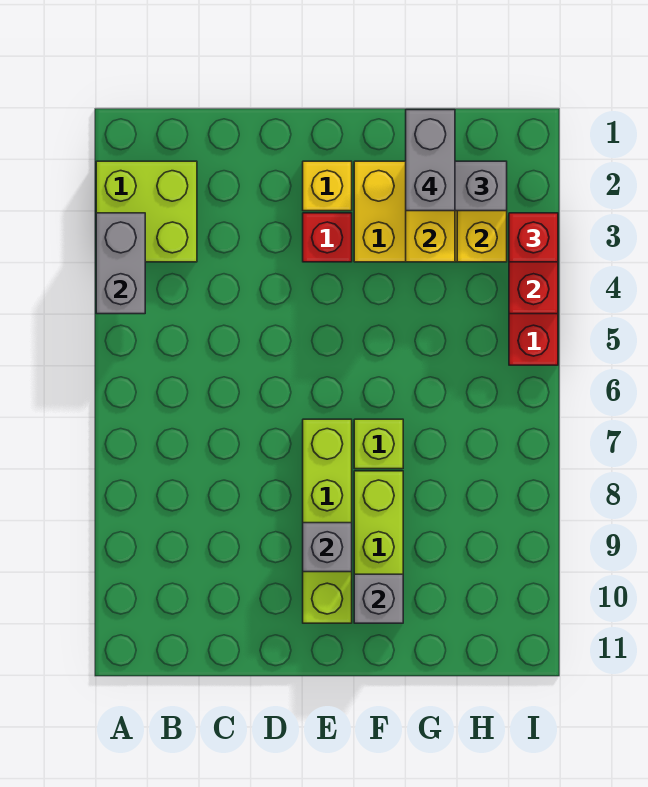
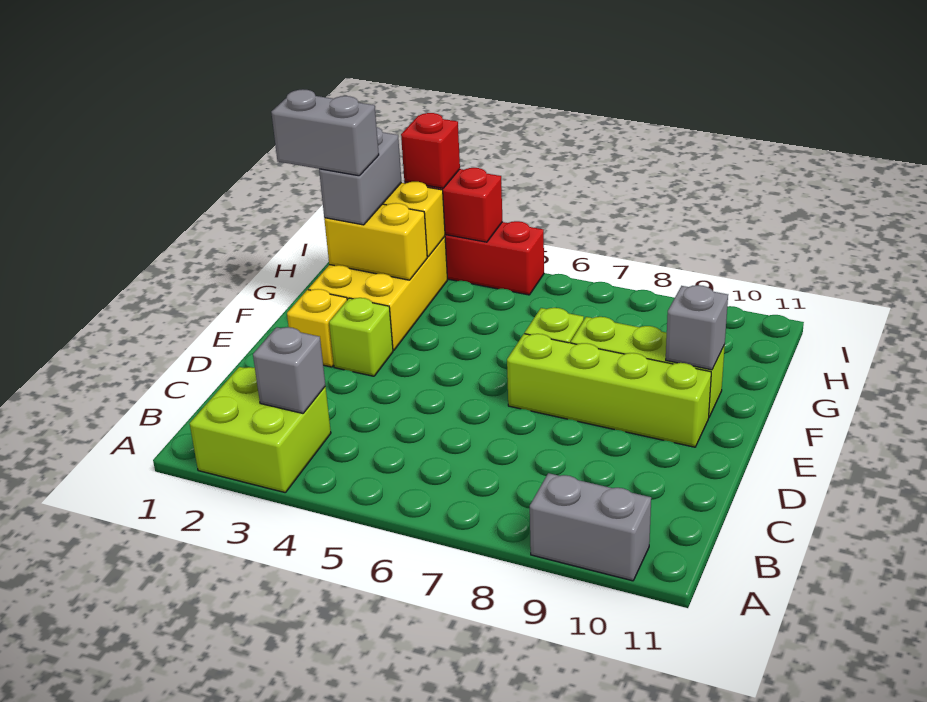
grey brick A3:A4 level 2 -> grey brick A9:A10 level 1
red brick E3 level 1 -> lime brick E3 level 1
grey brick E9 level 2 -> grey brick B3 level 2

